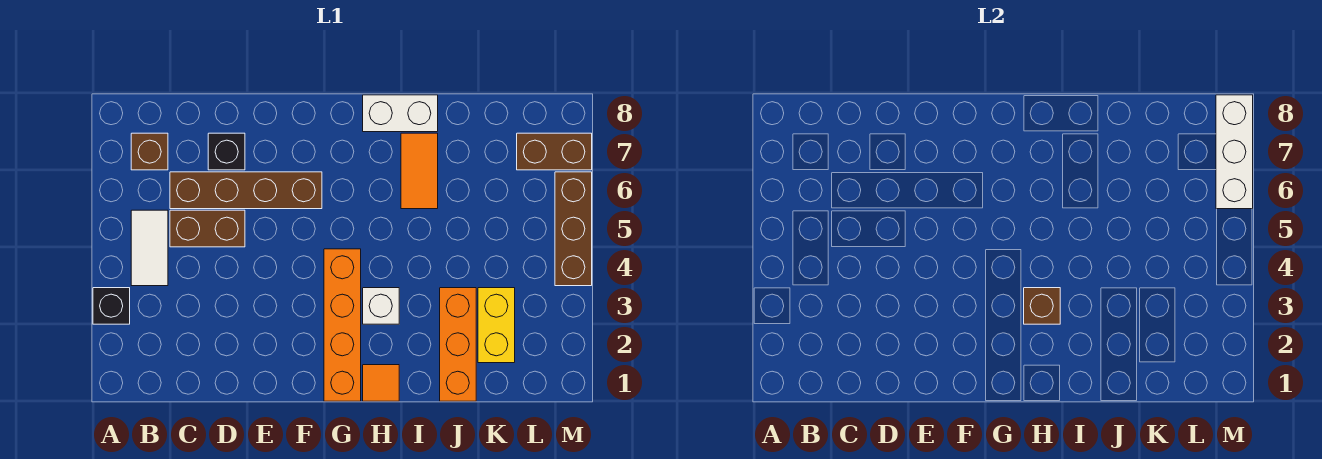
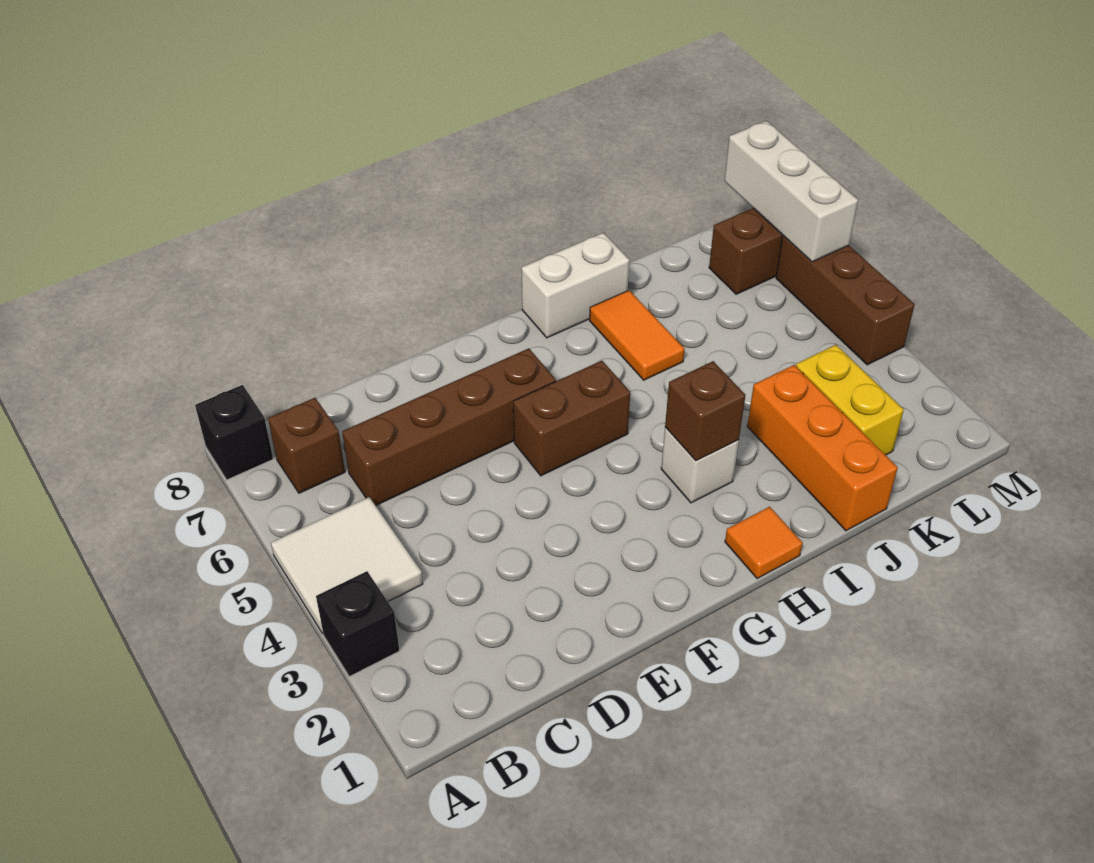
white tile B4:B5 level 1 -> white tile A4:B5 level 1
brown brick C5:D5 level 1 -> brown brick F5:G5 level 1
black brick D7 level 1 -> black brick A8 level 1
orange brick G1:G4 level 1 -> none

